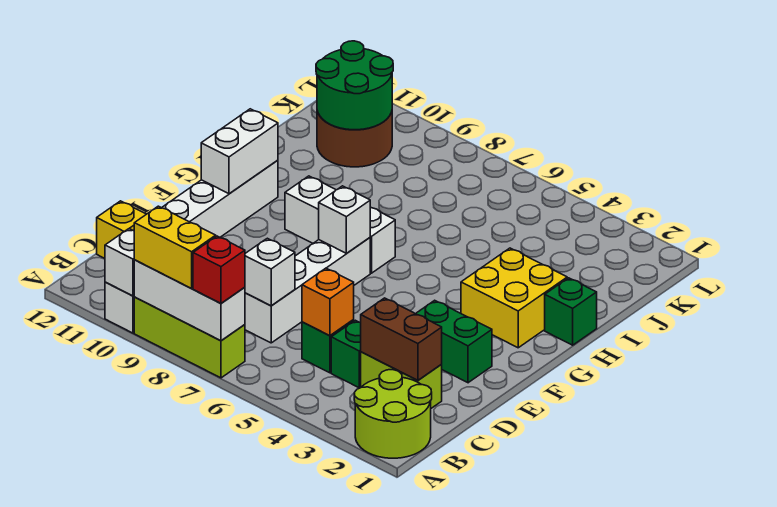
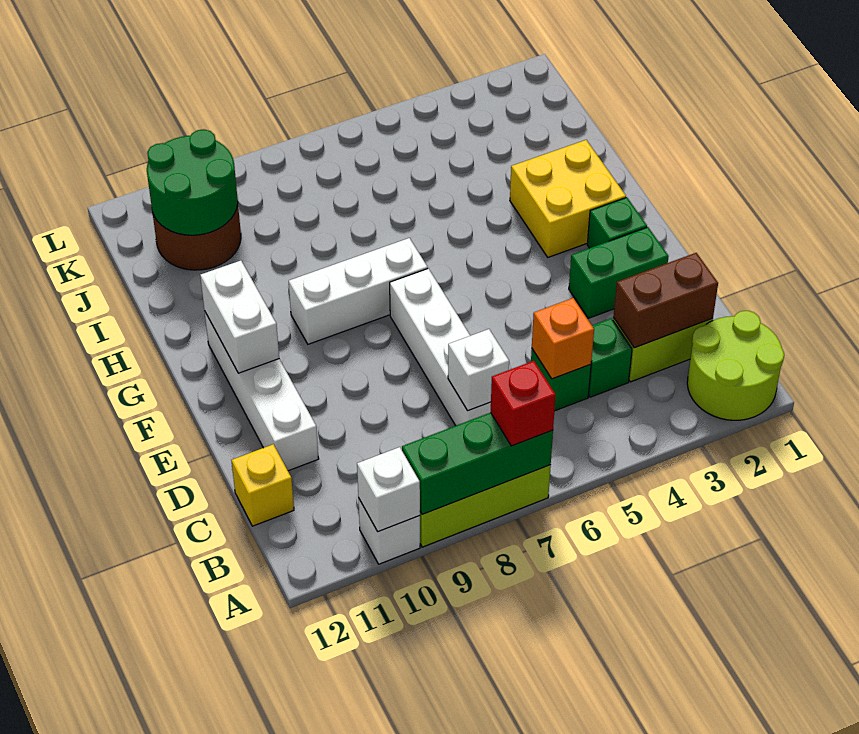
white brick A7:A9 level 2 -> green brick A7:A9 level 2
yellow brick A8:A9 level 3 -> none
white brick F7 level 2 -> none
green brick H1 level 1 -> green brick F2 level 1

